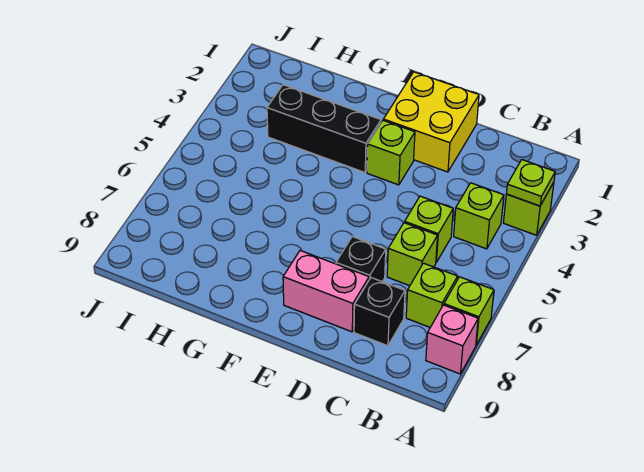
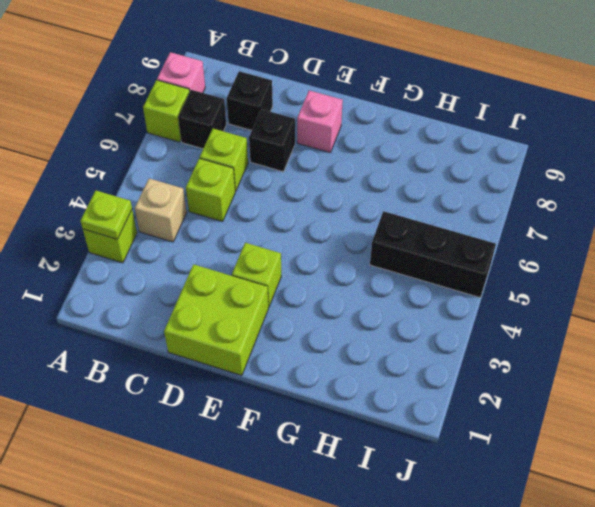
lime brick B4 level 1 -> tan brick B4 level 1
lime brick B7 level 1 -> black brick B7 level 1
yellow brick D1:E2 level 1 -> lime brick D1:E2 level 1
pink brick D8:E8 level 1 -> pink brick E8 level 1
black brick F3:H3 level 1 -> black brick H5:J5 level 1

